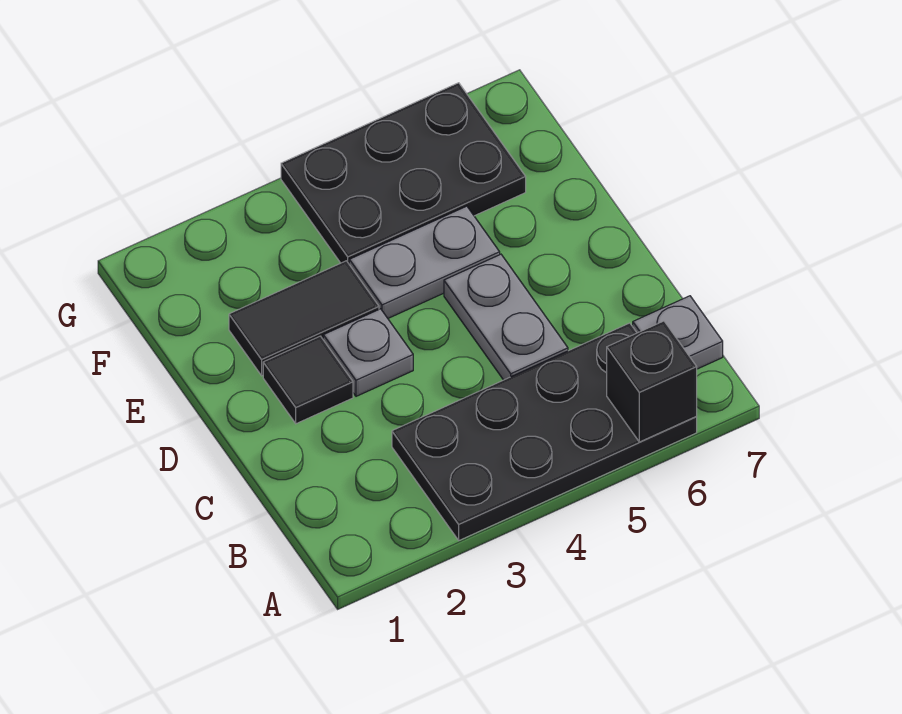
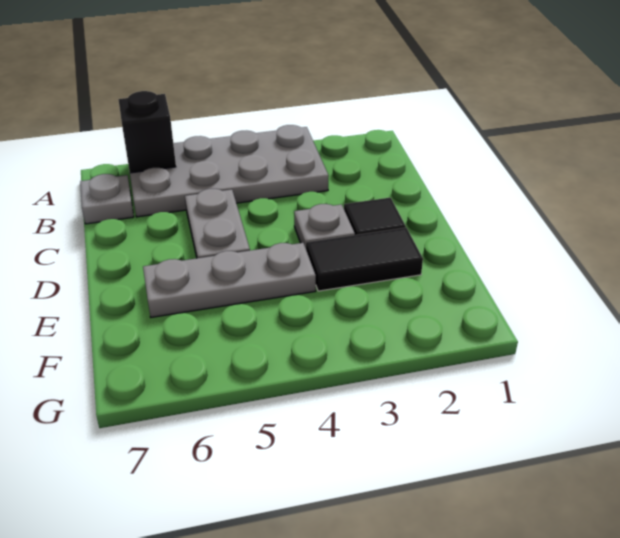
black plate A3:B6 level 1 -> grey plate A3:B6 level 1
grey plate E4:E5 level 1 -> grey plate E4:E6 level 1
black plate F4:G6 level 1 -> none

